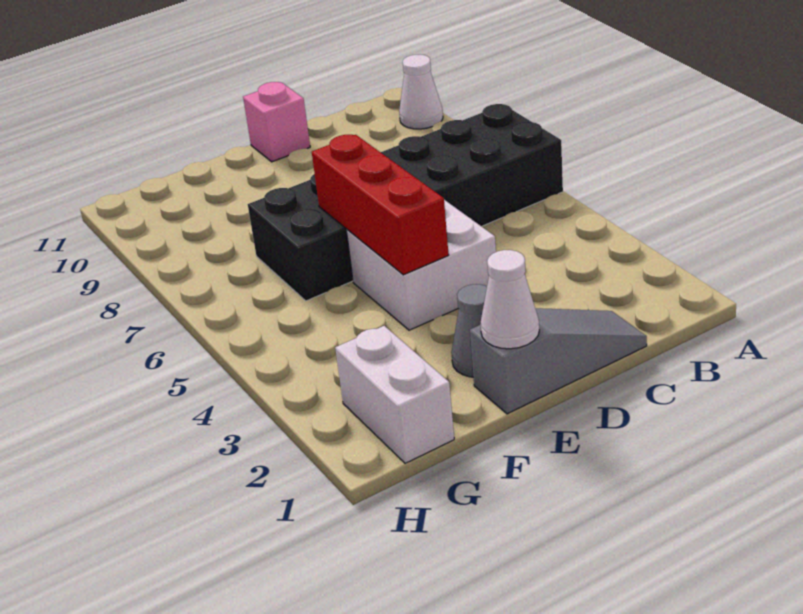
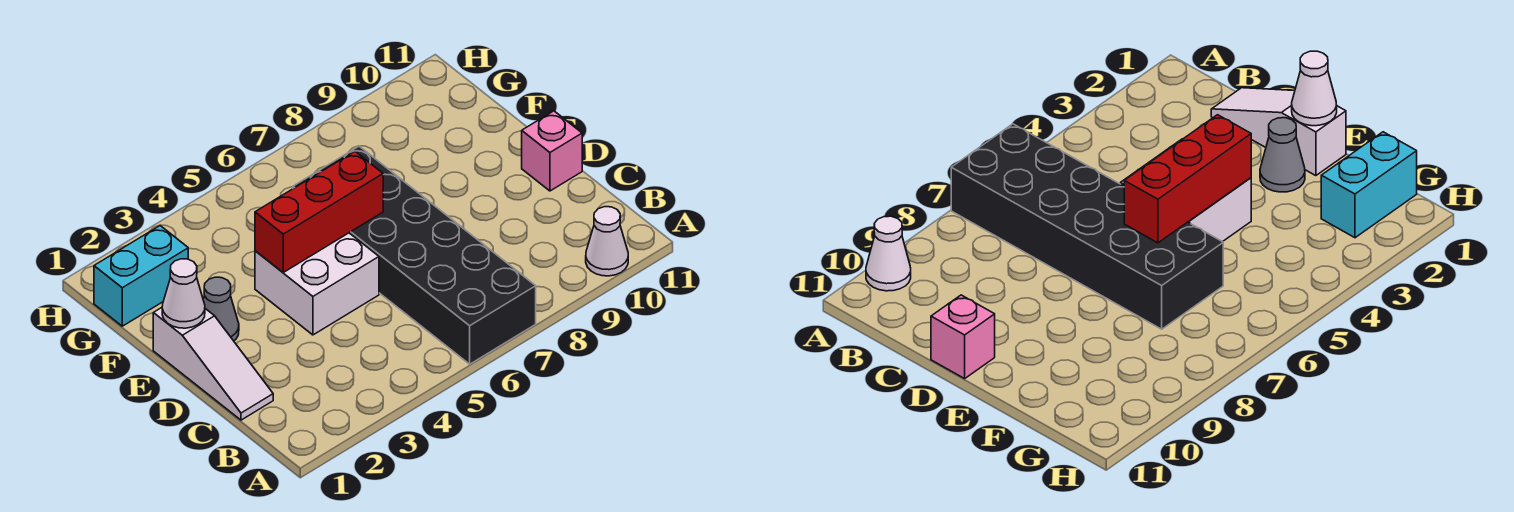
grey slope C1:E1 level 1 top E -> white slope C1:E1 level 1 top E
white brick G1:G2 level 1 -> cyan brick G1:G2 level 1

